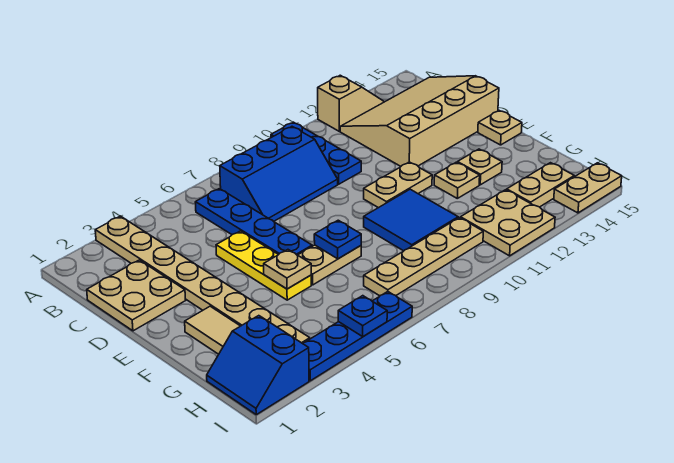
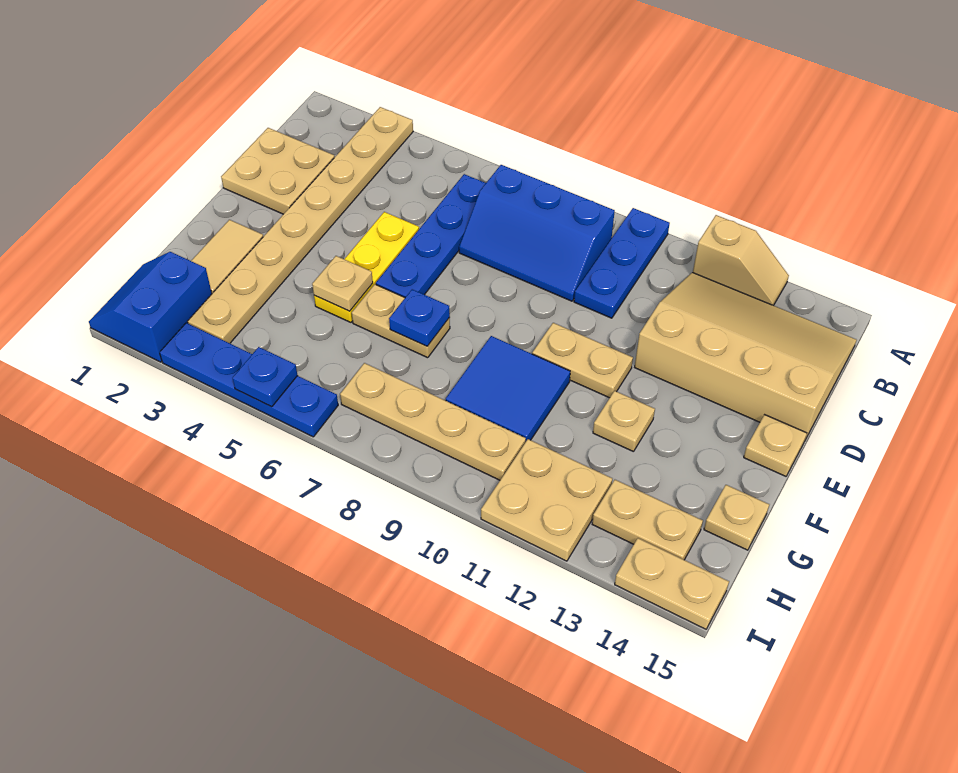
tan plate F13 level 1 -> tan plate G15 level 1

